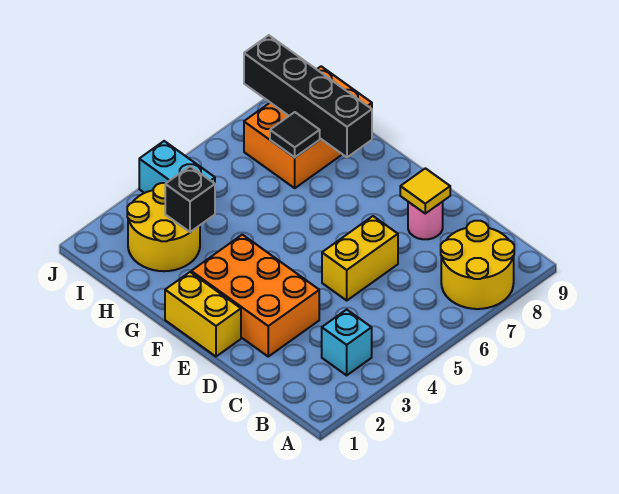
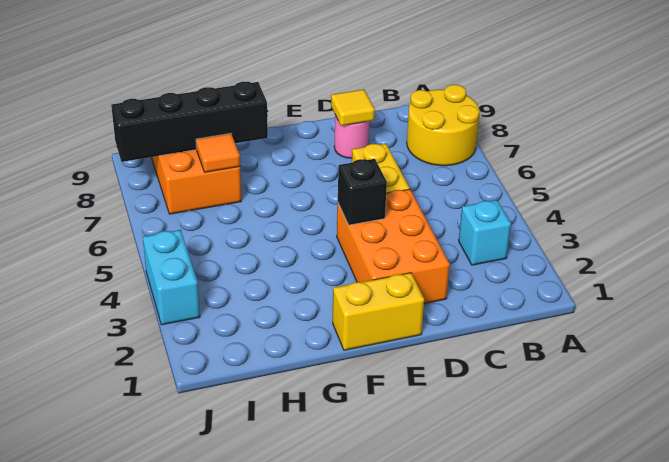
orange brick D2:F3 level 1 -> orange brick D2:E4 level 1
yellow round brick H2:I3 level 1 -> none
black brick H3 level 2 -> black brick E4 level 2
black tile H7 level 2 -> orange tile H7 level 2
cyan brick I4:J4 level 1 -> cyan brick J3:J4 level 1

